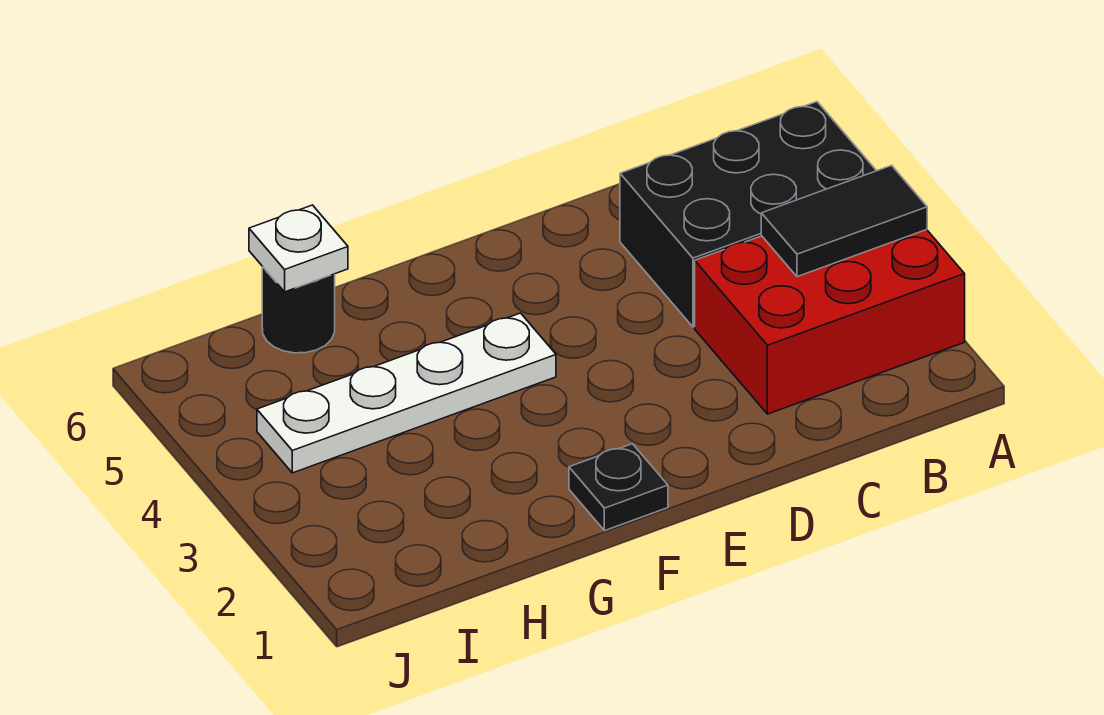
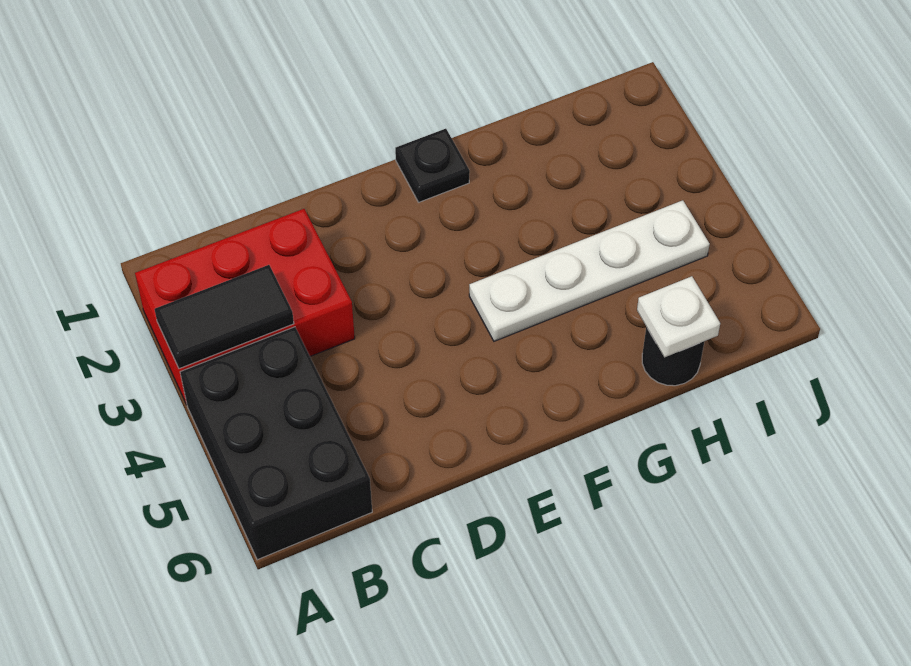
black brick A4:C5 level 1 -> black brick A4:B6 level 1

